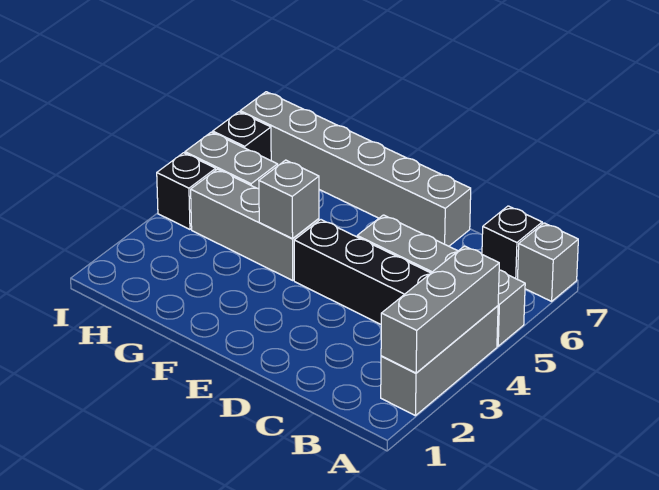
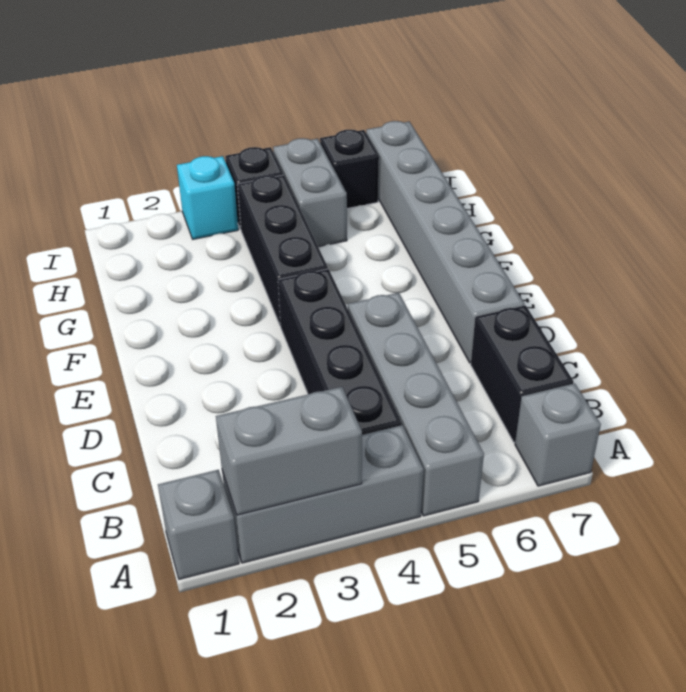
grey brick A2:A4 level 2 -> grey brick A2:A3 level 2
black brick B7 level 1 -> black brick B7:C7 level 1
grey brick F4:H4 level 1 -> black brick F4:H4 level 1
grey brick F4 level 2 -> grey brick A1 level 1
none -> cyan brick I3 level 1

